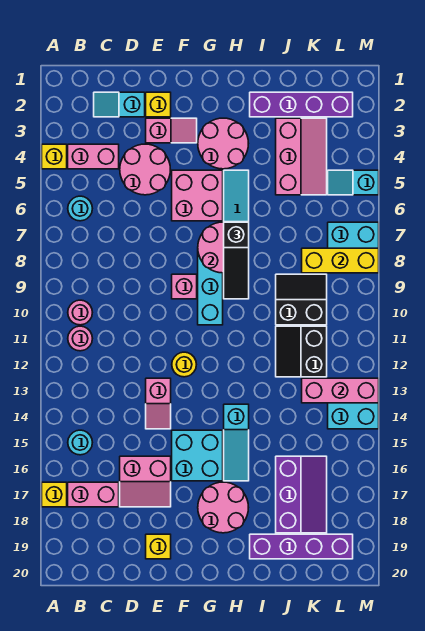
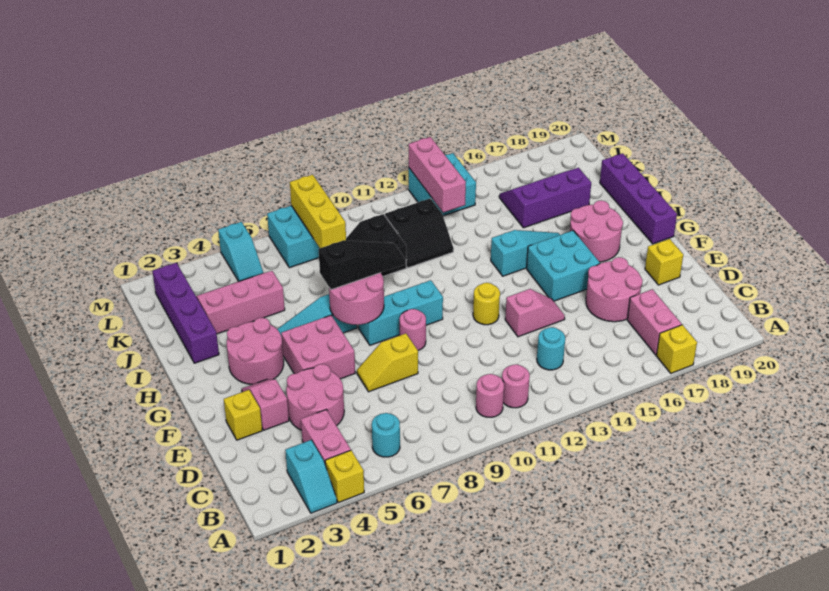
cyan round brick B15 level 1 -> cyan round brick C13 level 1
cyan slope C2:D2 level 1 top D -> cyan slope A3:B3 level 1 top B
pink slope D16:E17 level 1 top 16 -> pink round brick D16:E17 level 1
none -> yellow slope E7:E8 level 1 top 8
pink brick F9 level 1 -> pink round brick F9 level 1
purple brick I19:L19 level 1 -> purple brick G20:J20 level 1

